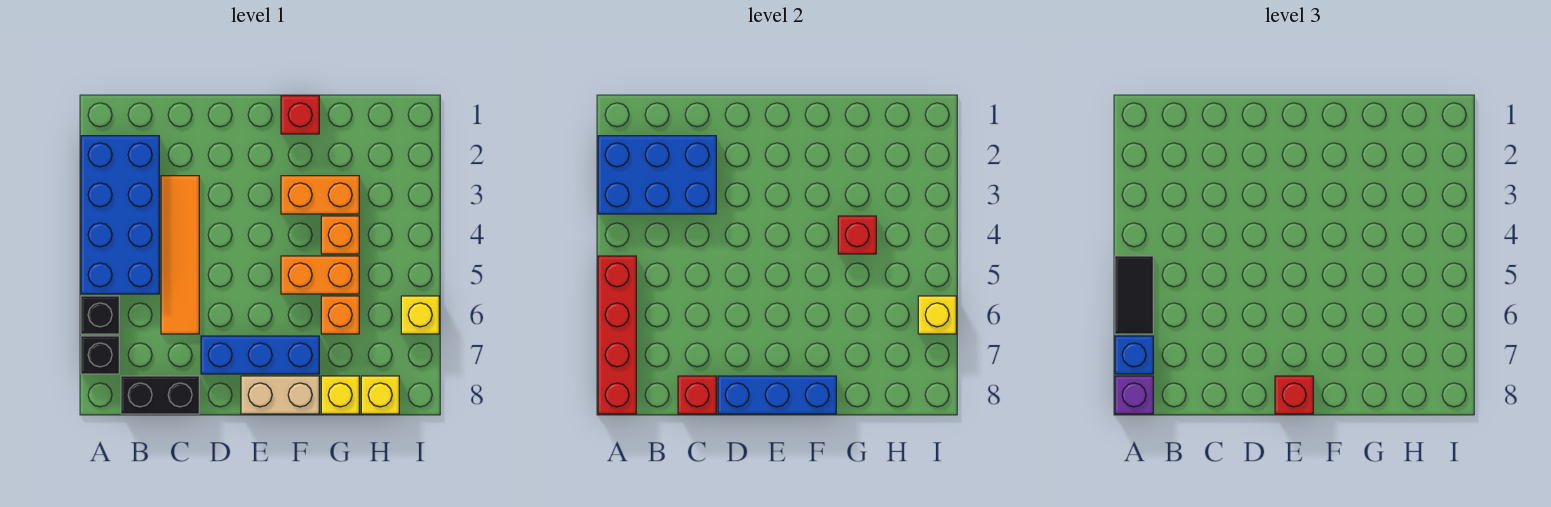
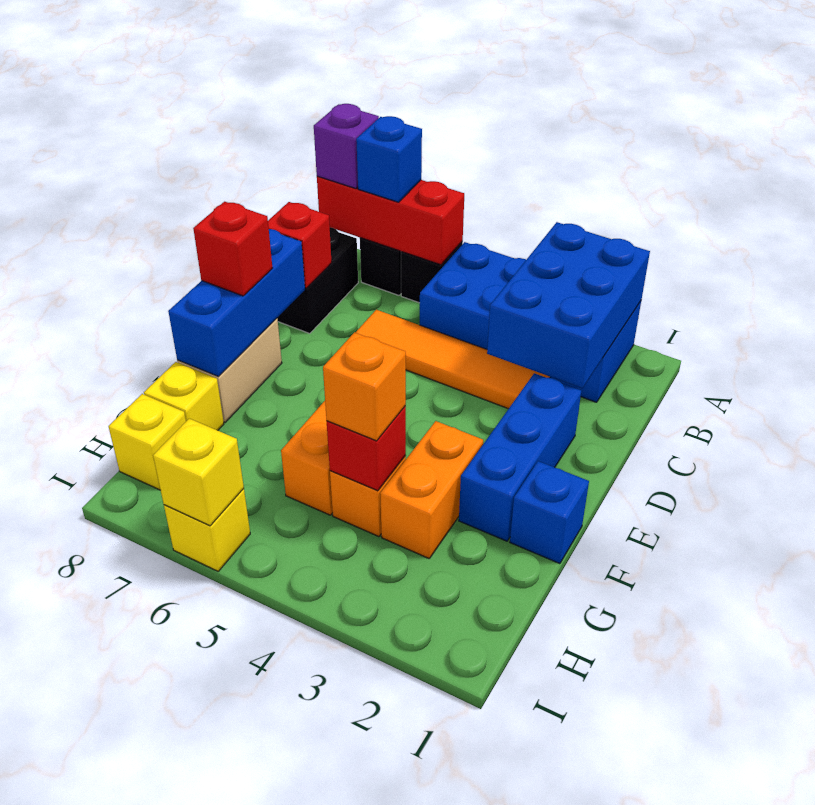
red brick A5:A8 level 2 -> red brick A6:A8 level 2
black tile A5:A6 level 3 -> none
blue brick D7:F7 level 1 -> blue brick D2:F2 level 1
red brick F1 level 1 -> blue brick F1 level 1
orange brick G6 level 1 -> orange brick G4 level 3

